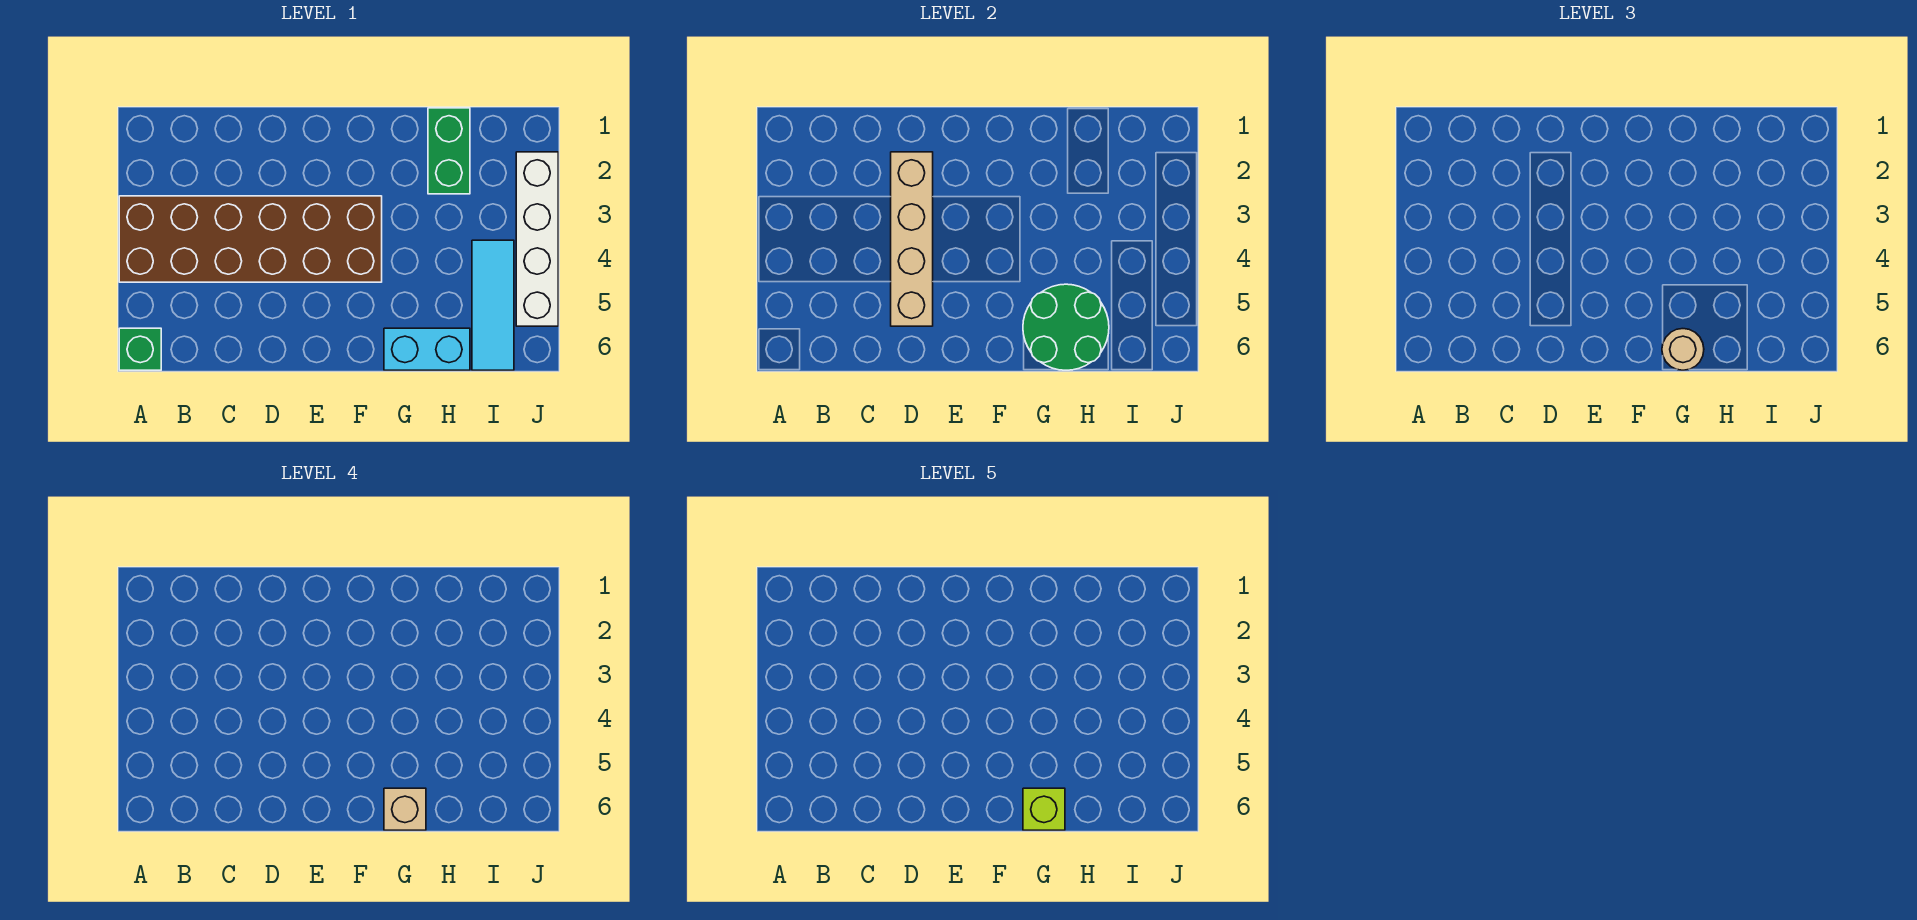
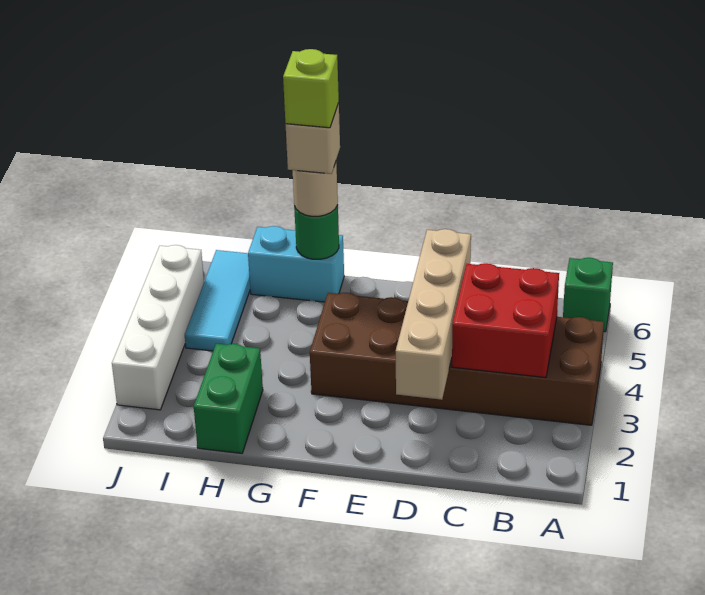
none -> red brick B3:C4 level 2
green round brick G5:H6 level 2 -> green round brick G6 level 2

